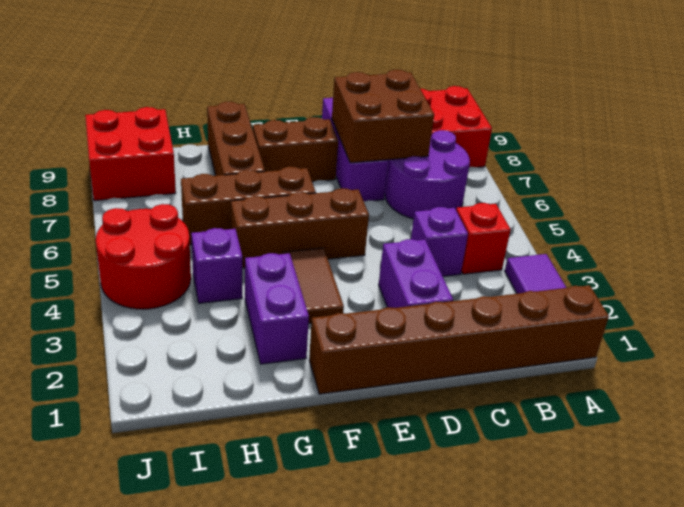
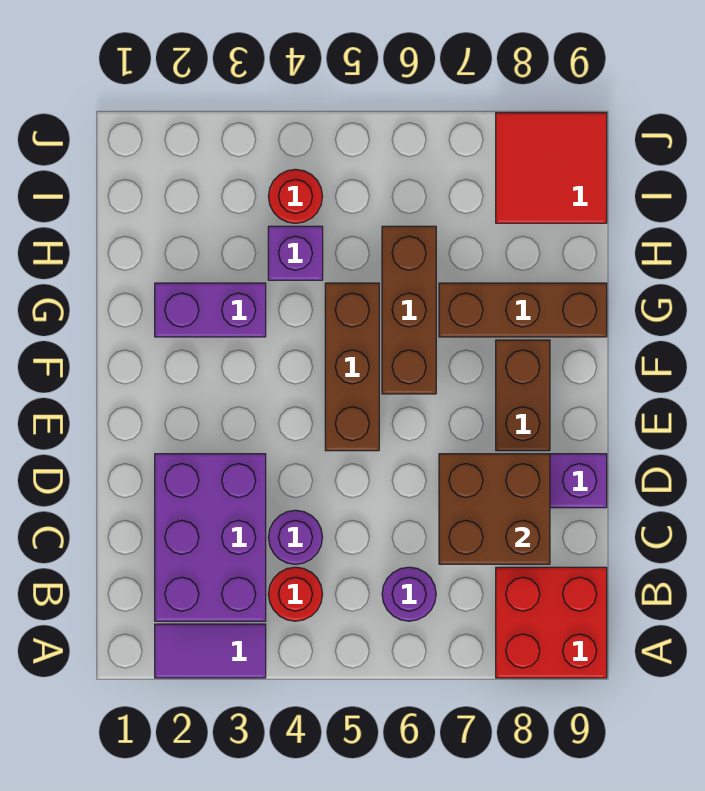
brown brick A1:F1 level 1 -> none
red brick B4 level 1 -> red round brick B4 level 1
purple round brick B6:C7 level 1 -> purple round brick B6 level 1
purple brick C4 level 1 -> purple round brick C4 level 1
purple brick D2:D3 level 1 -> purple brick B2:D3 level 1
brown tile F3:F4 level 1 -> none
red round brick I4:J5 level 1 -> red round brick I4 level 1
red brick I8:J9 level 1 -> red tile I8:J9 level 1

